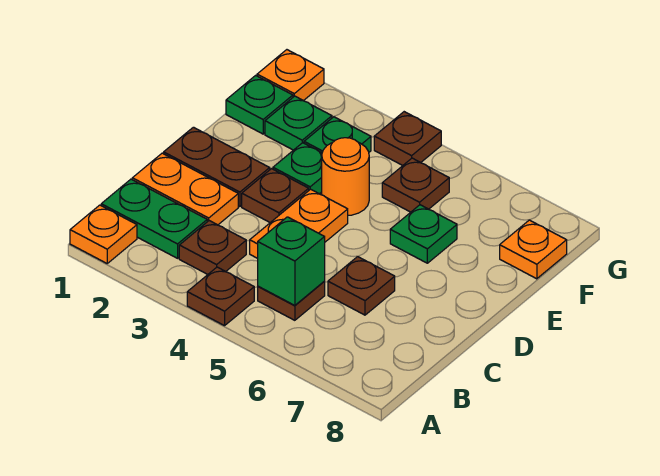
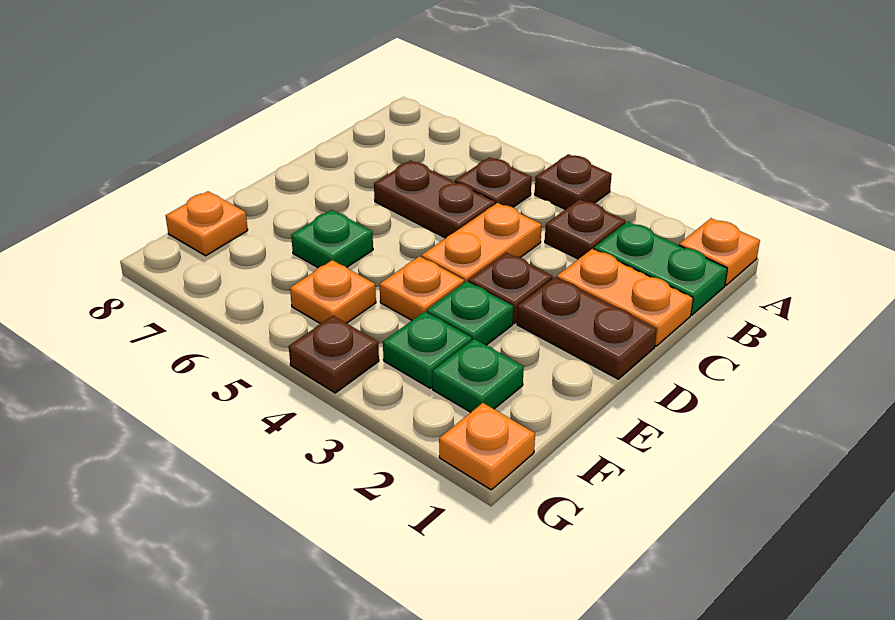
green brick B5 level 2 -> none
brown plate C6 level 1 -> brown plate C5:C6 level 1
orange round brick E4 level 1 -> orange plate E4 level 1
green plate F1 level 1 -> none
brown plate F5 level 1 -> orange plate F5 level 1

